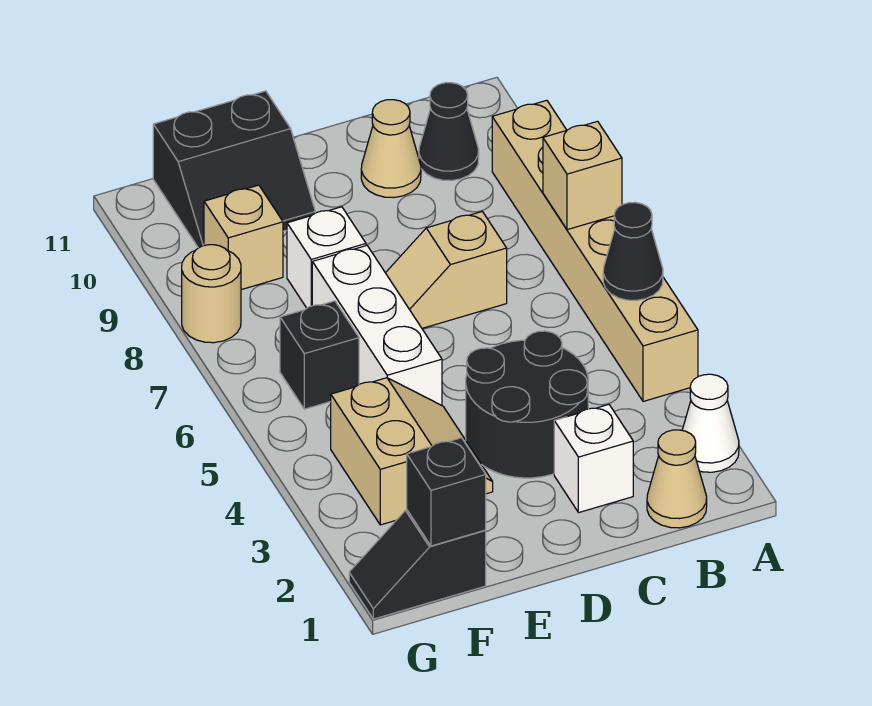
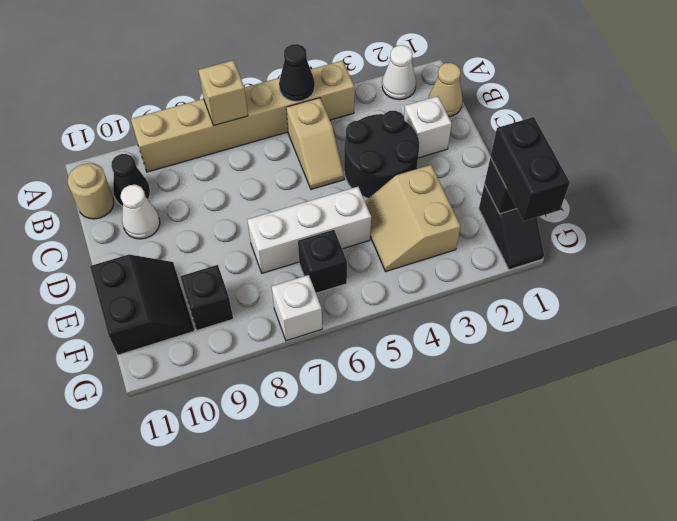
tan slope C7:D7 level 1 top C -> tan slope B5:C5 level 1 top B
tan cone C10 level 1 -> white cone C10 level 1
tan slope E3:F4 level 1 top F -> tan slope E3:F4 level 1 top 3
white brick E8 level 1 -> white brick G7 level 1
none -> black brick F1:G1 level 3
tan brick F9 level 1 -> black brick F9 level 1
tan round brick G8 level 1 -> tan round brick B11 level 1

